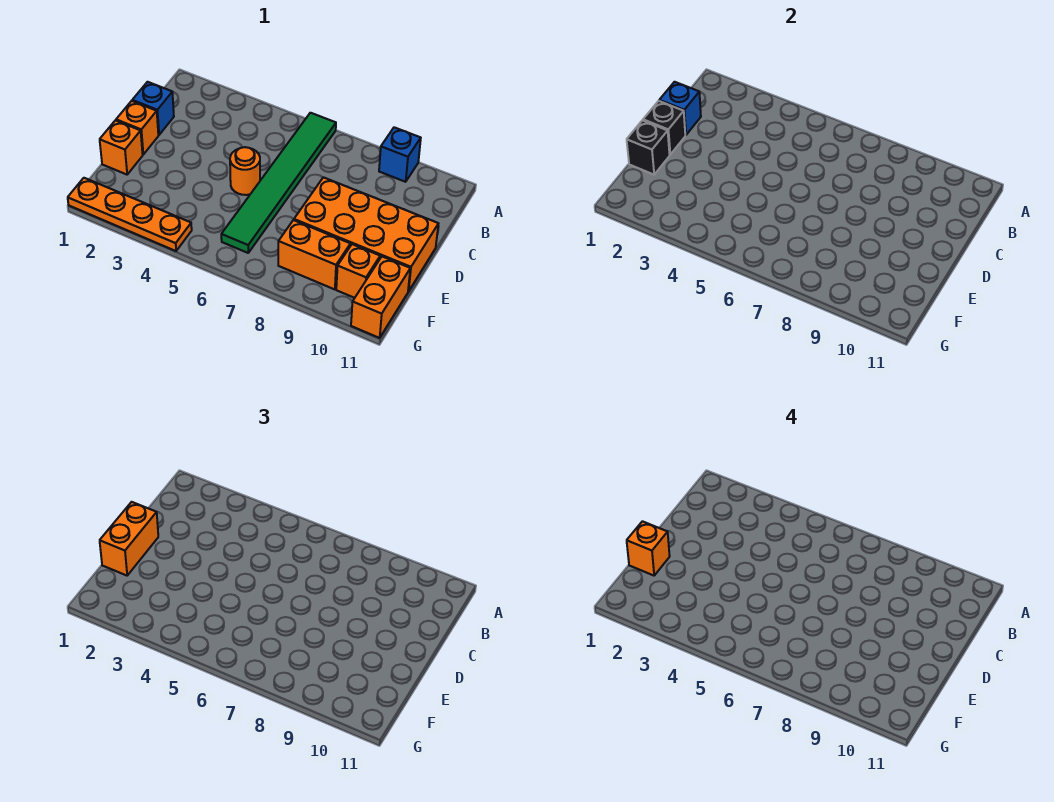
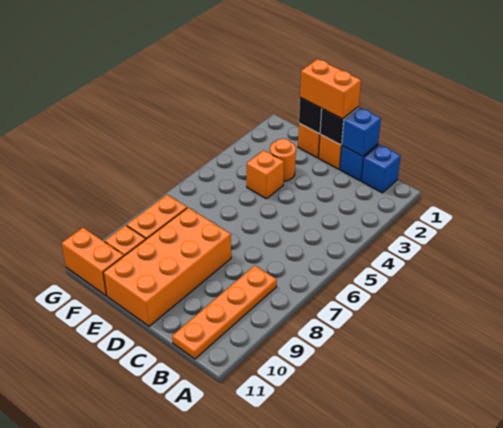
green tile A6:F6 level 1 -> none
blue brick A9 level 1 -> blue brick B1 level 1
orange round brick D5 level 1 -> orange round brick E3 level 1
orange brick E1 level 4 -> orange brick E4 level 1
orange plate G1:G4 level 1 -> orange plate B8:B11 level 1

